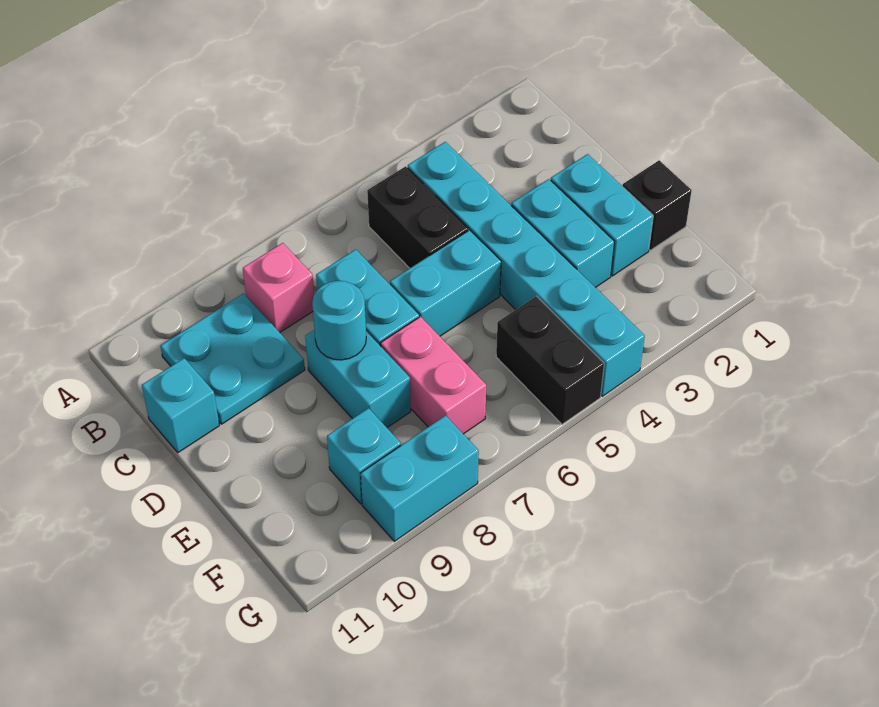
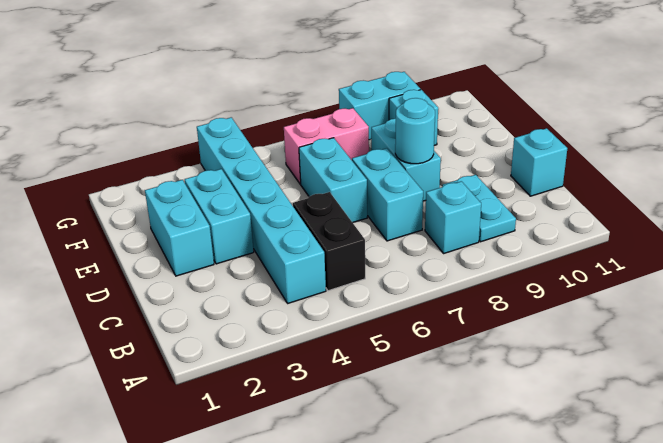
pink brick B8 level 1 -> cyan brick B8 level 1
cyan plate B9:C10 level 1 -> cyan plate B9:C9 level 1
cyan brick D5:D6 level 1 -> cyan brick D6:E6 level 1
black brick E1 level 1 -> none
pink brick E7:F7 level 1 -> pink brick F6:F7 level 1
black brick F5:G5 level 1 -> none

